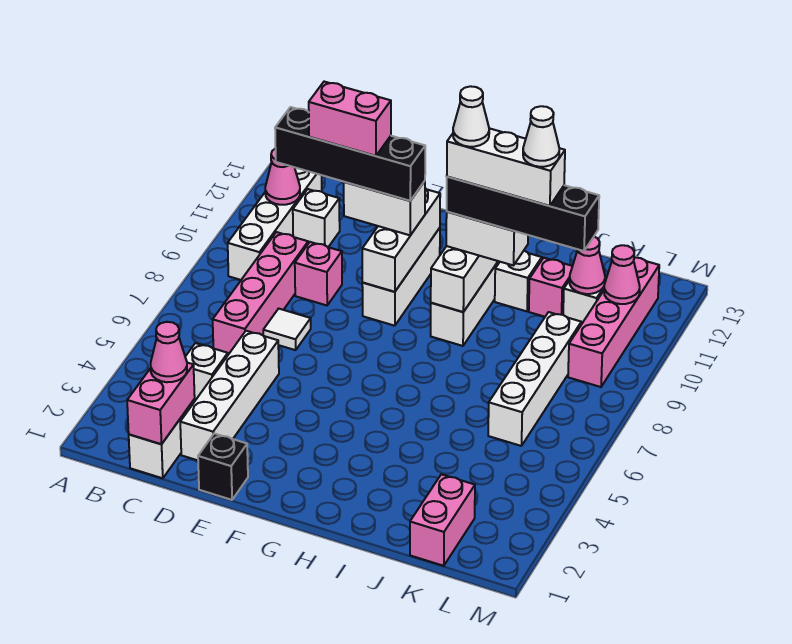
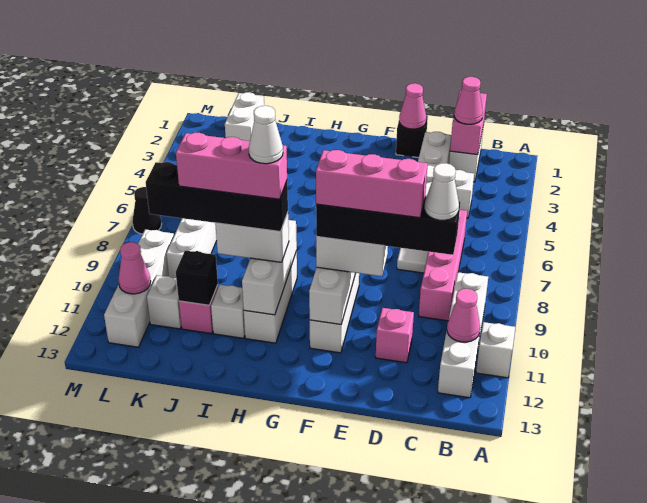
white brick C11 level 1 -> white brick A11 level 1
pink brick D9 level 1 -> pink brick D11 level 1
pink brick D10:E10 level 5 -> pink brick D10:F10 level 5
white brick H10:J10 level 5 -> pink brick H10:J10 level 5
white cone J10 level 6 -> white cone C10 level 5
none -> black brick J11 level 2
pink brick K1:K2 level 1 -> white brick K1:K2 level 1
pink cone K11 level 2 -> pink cone E1 level 2
pink brick L9:L12 level 1 -> white brick L9:L12 level 1
none -> black cone M7 level 1

